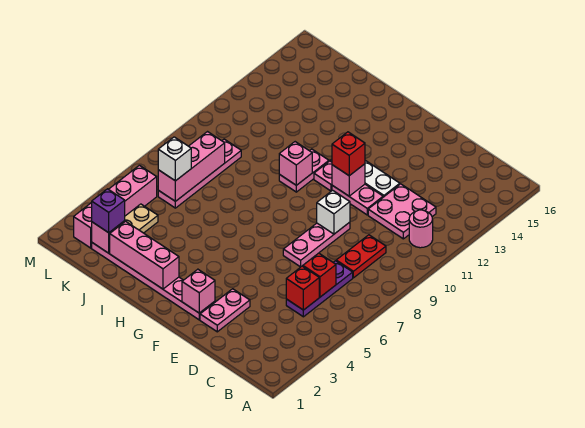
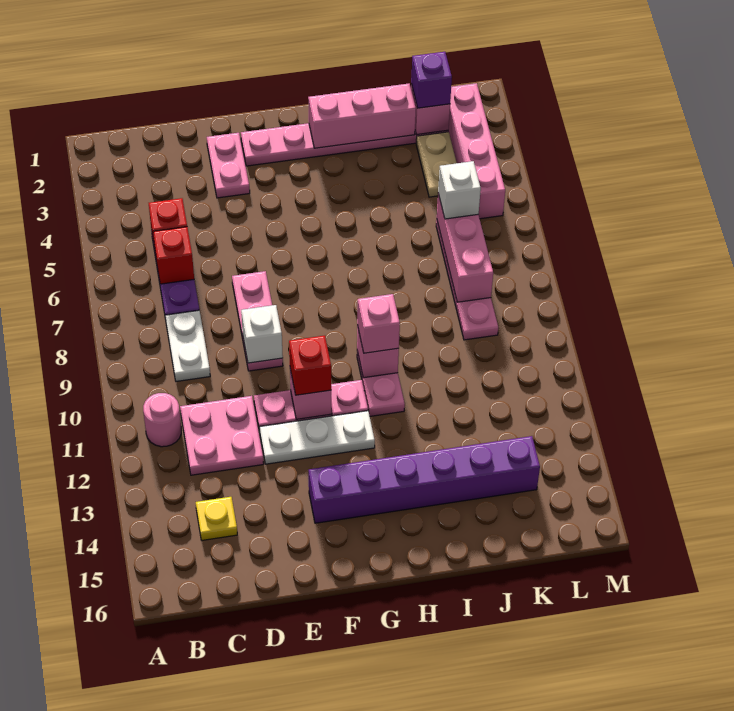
red plate C8:C9 level 1 -> white plate C8:C9 level 1
none -> yellow plate C14 level 1
pink brick F2 level 2 -> pink brick H10 level 3
none -> purple brick F14:K14 level 1

